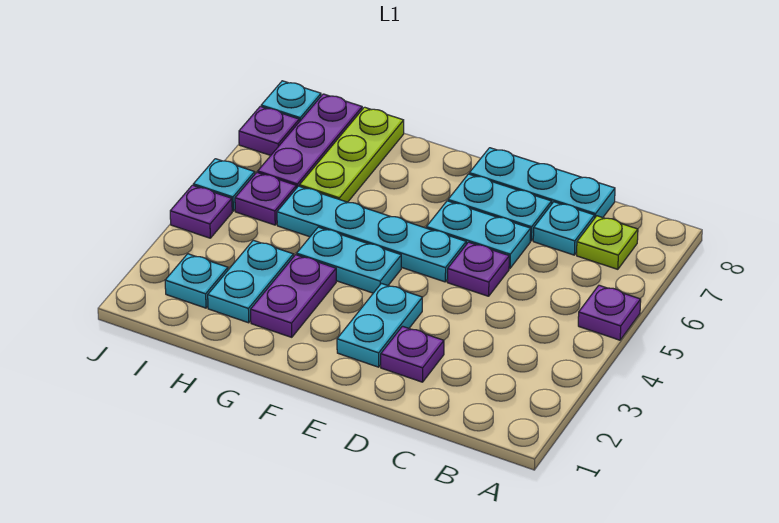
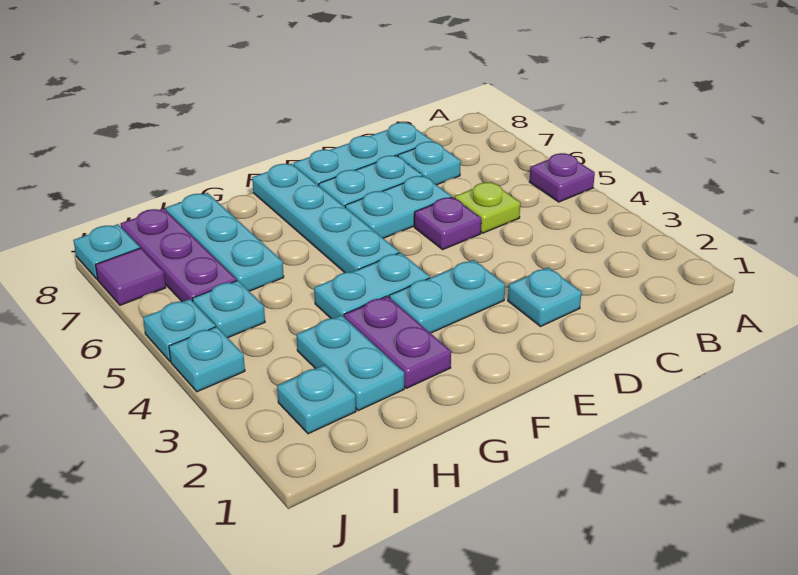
lime plate B7 level 1 -> lime plate C5 level 1
purple plate D2 level 1 -> cyan plate D2 level 1
cyan plate E2:E3 level 1 -> cyan plate E3:F3 level 1
cyan plate E5:H5 level 1 -> cyan plate F5:F8 level 1
lime plate H6:H8 level 1 -> cyan plate H6:H8 level 1
purple plate I5 level 1 -> cyan plate I5 level 1
purple plate J4 level 1 -> cyan plate J4 level 1
purple plate J7 level 1 -> purple tile J7 level 1

